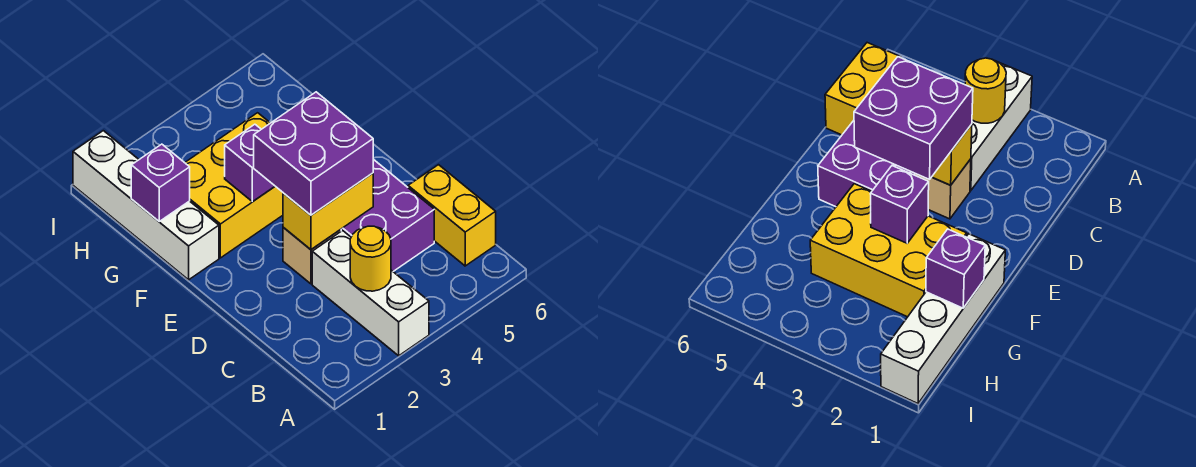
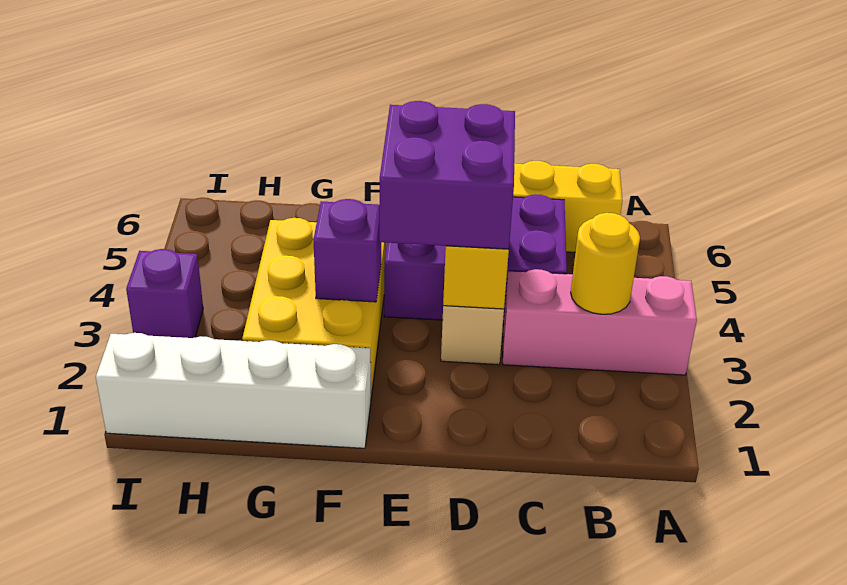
white brick A3:C3 level 1 -> pink brick A3:C3 level 1
purple brick G1 level 2 -> purple brick I3 level 1

